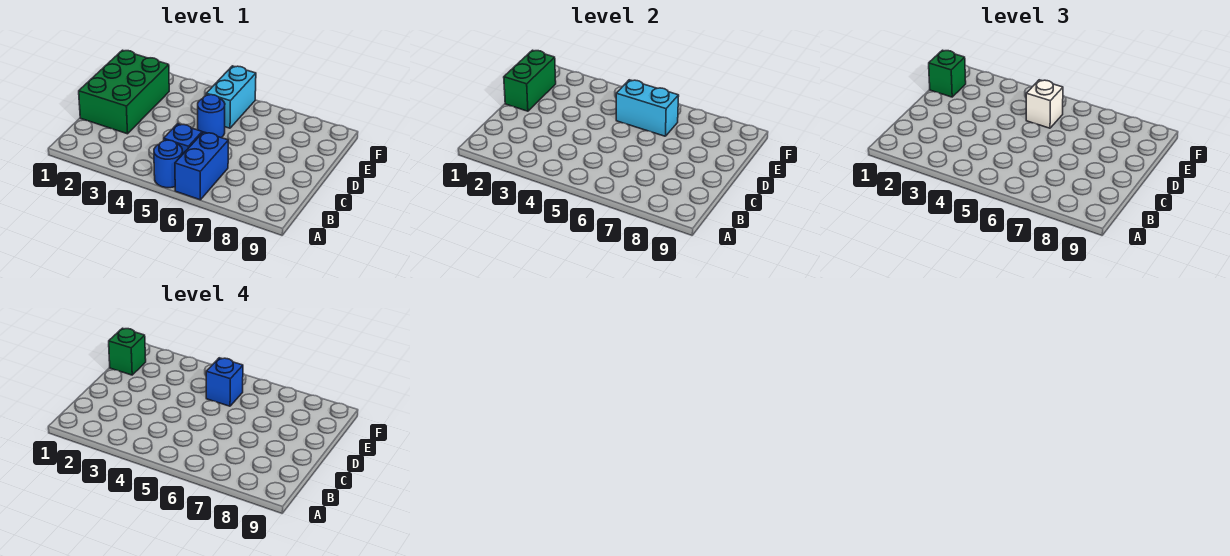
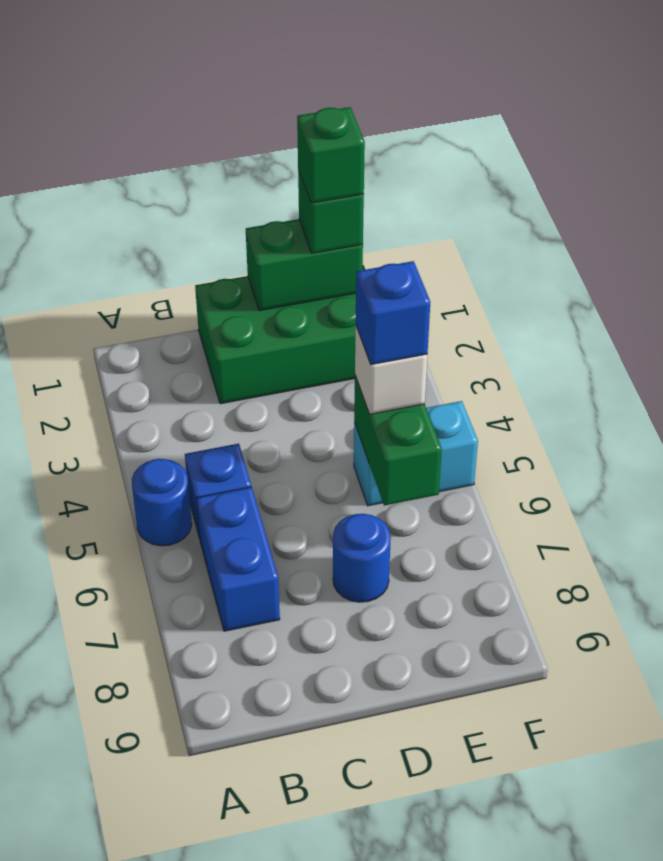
blue brick A6:B6 level 1 -> blue brick B6:B7 level 1
blue round brick D5 level 1 -> blue round brick D7 level 1
cyan brick E5:E6 level 2 -> green brick E5:E6 level 2

